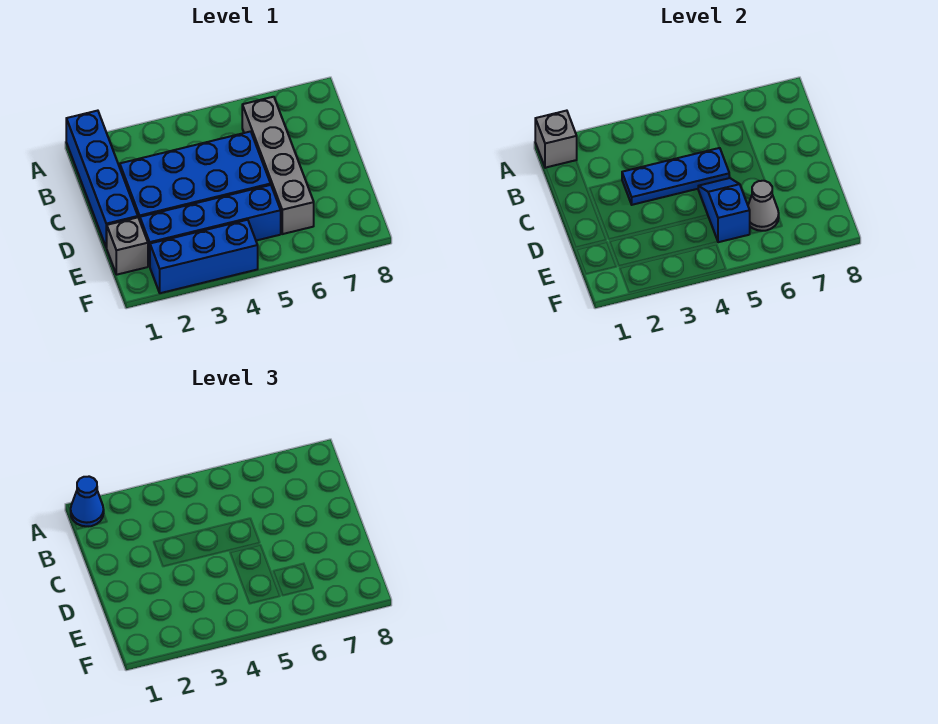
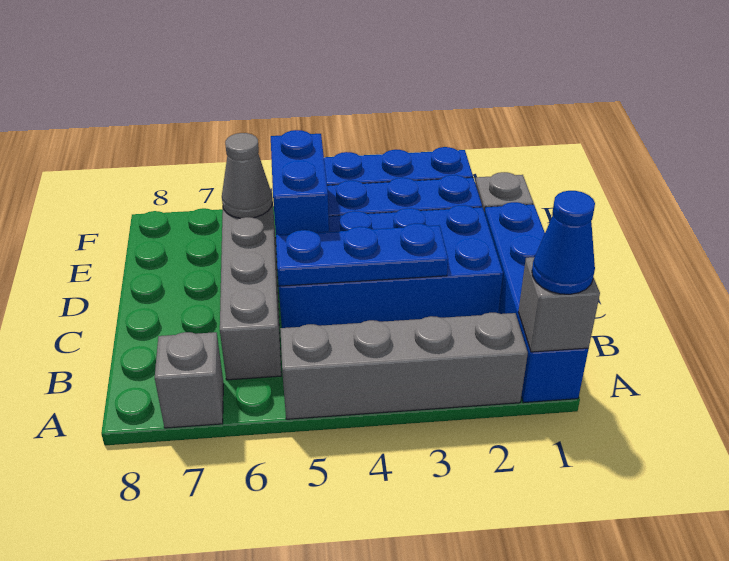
none -> grey brick A2:A5 level 1
none -> grey brick A7 level 1
blue slope D5:E5 level 2 top E -> blue brick D5:E5 level 2

